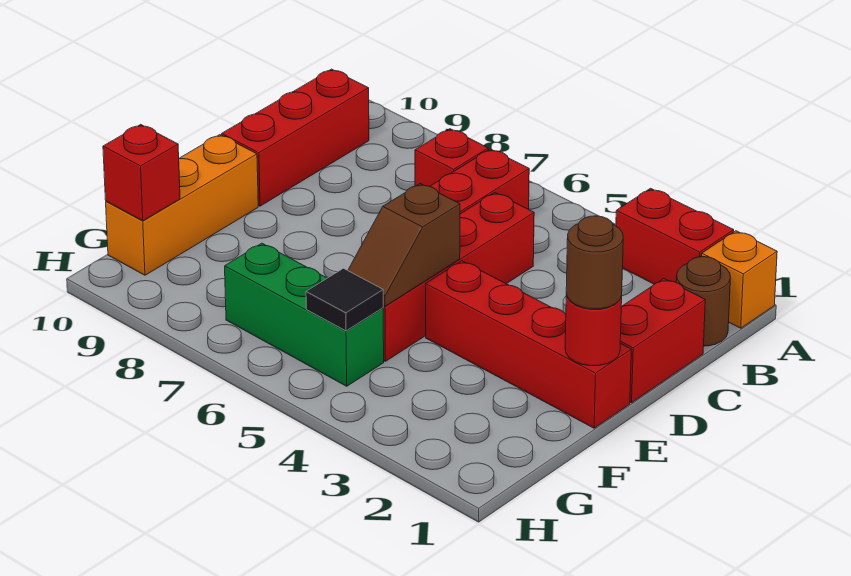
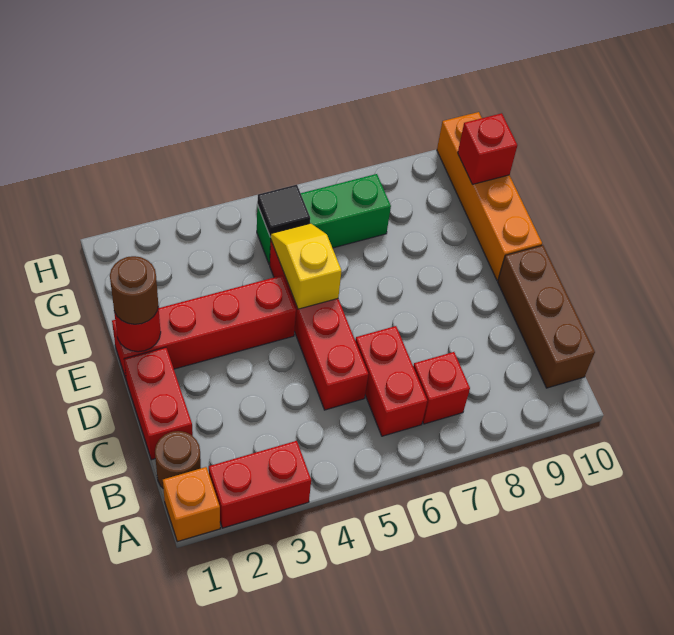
red brick B10:D10 level 1 -> brown brick B10:D10 level 1
brown slope E5:F5 level 2 top E -> yellow slope E5:F5 level 2 top E
orange brick E10:G10 level 1 -> orange brick E10:H10 level 1

